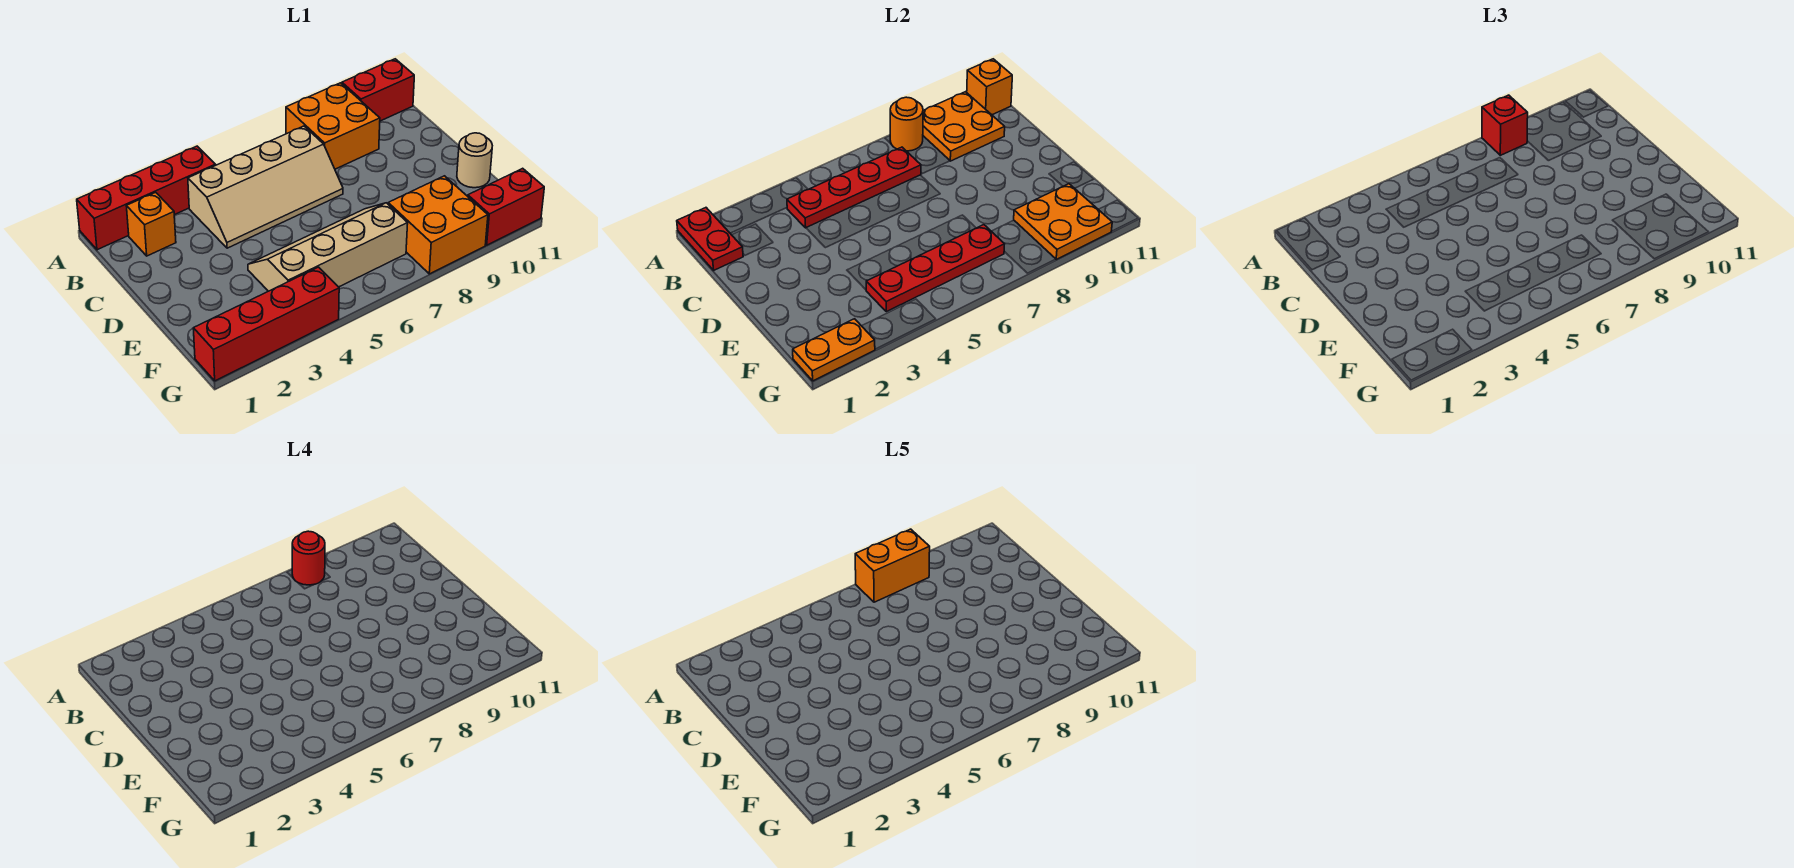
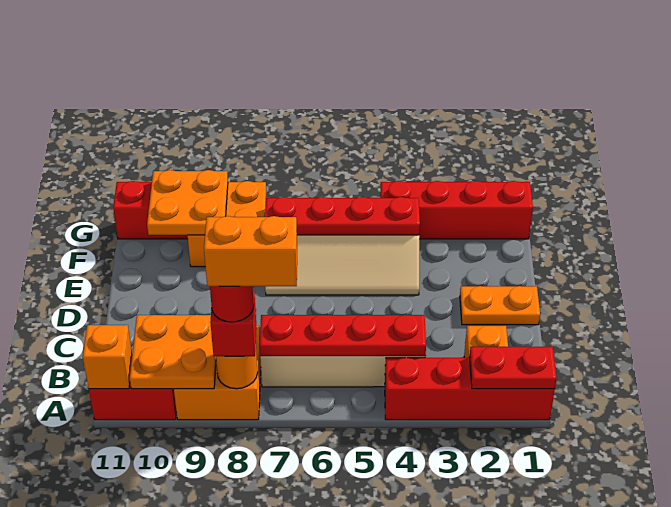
red plate A1:B1 level 2 -> red plate A1:A2 level 2
tan round brick E11 level 1 -> none
orange plate G1:G2 level 2 -> orange plate D1:D2 level 1

